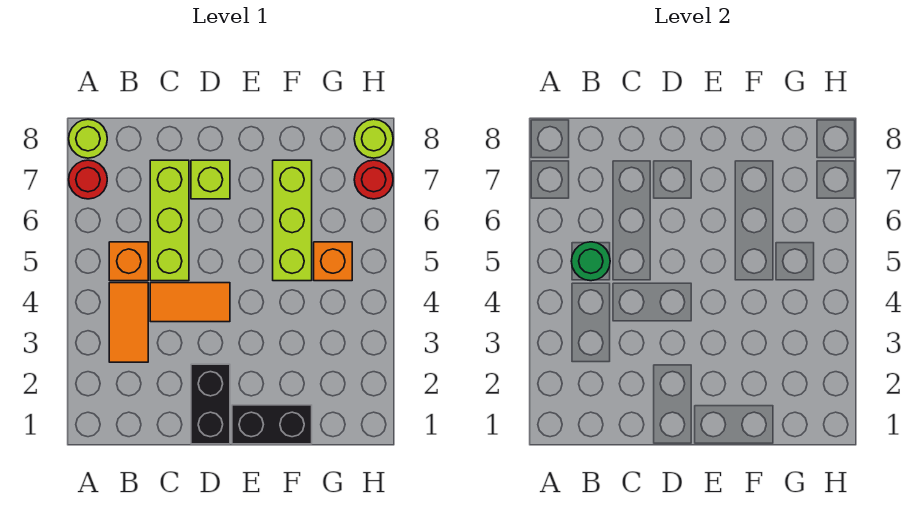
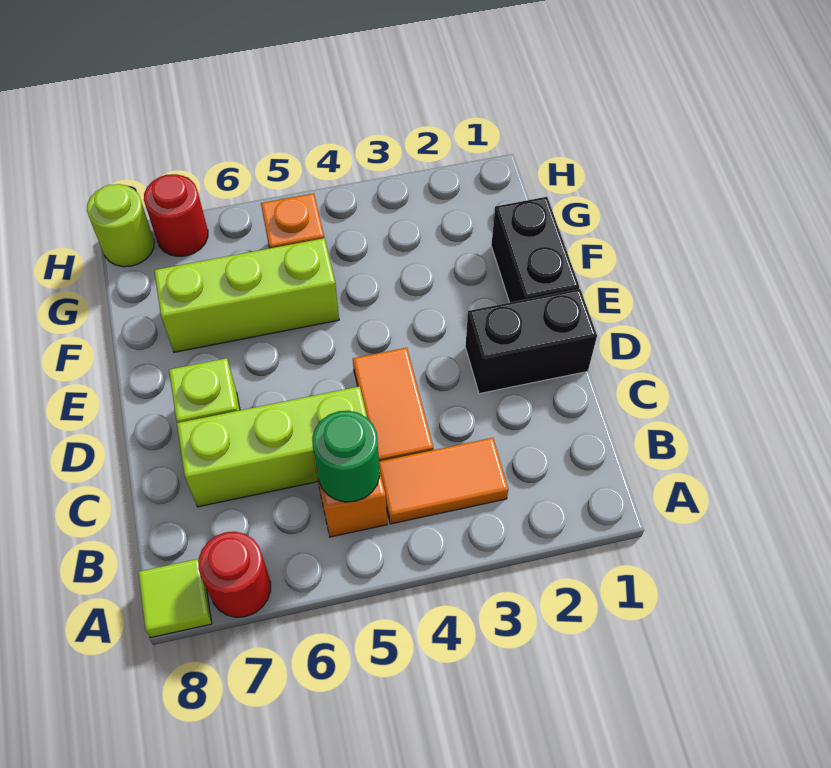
lime round brick A8 level 1 -> lime tile A8 level 1

